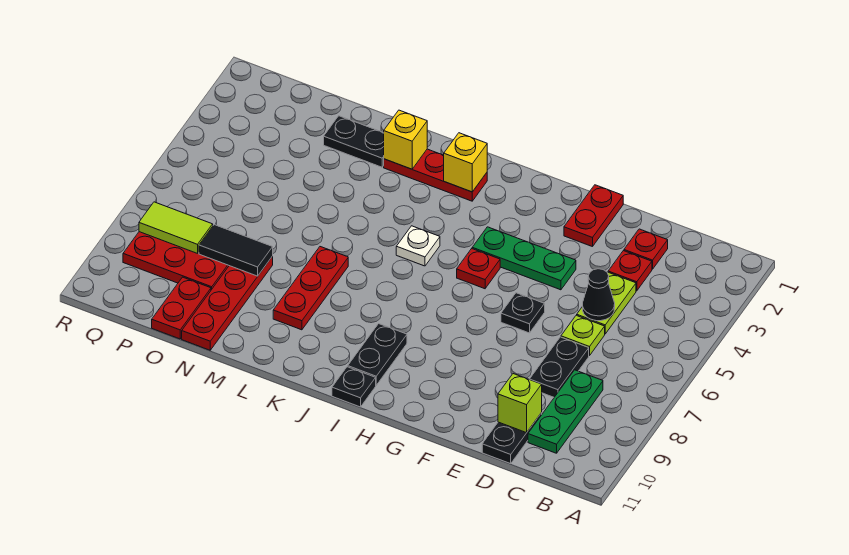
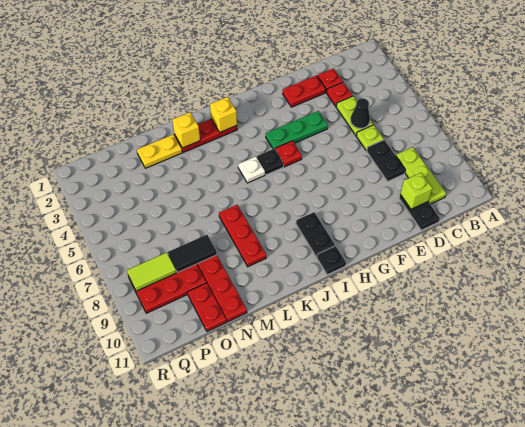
green plate C8:C10 level 1 -> lime plate C8:C10 level 1
red plate F1:F2 level 1 -> red plate E2:F2 level 1
black plate F6 level 1 -> black plate I5 level 1
black plate M2:N2 level 1 -> yellow plate M2:N2 level 1

